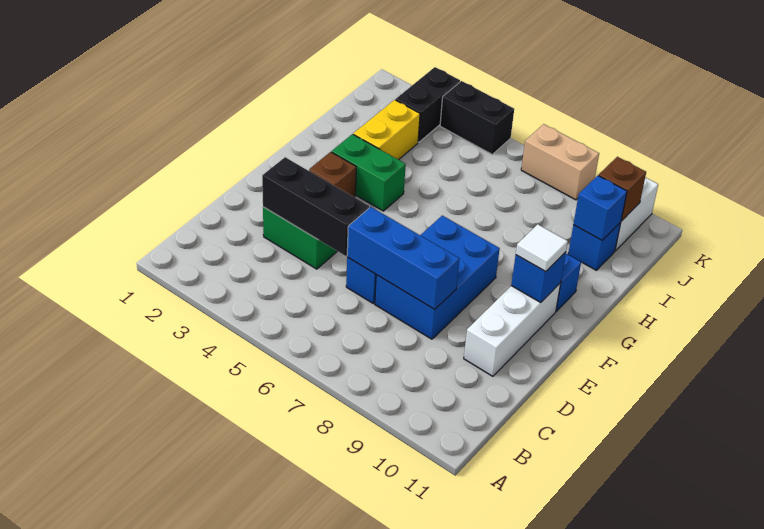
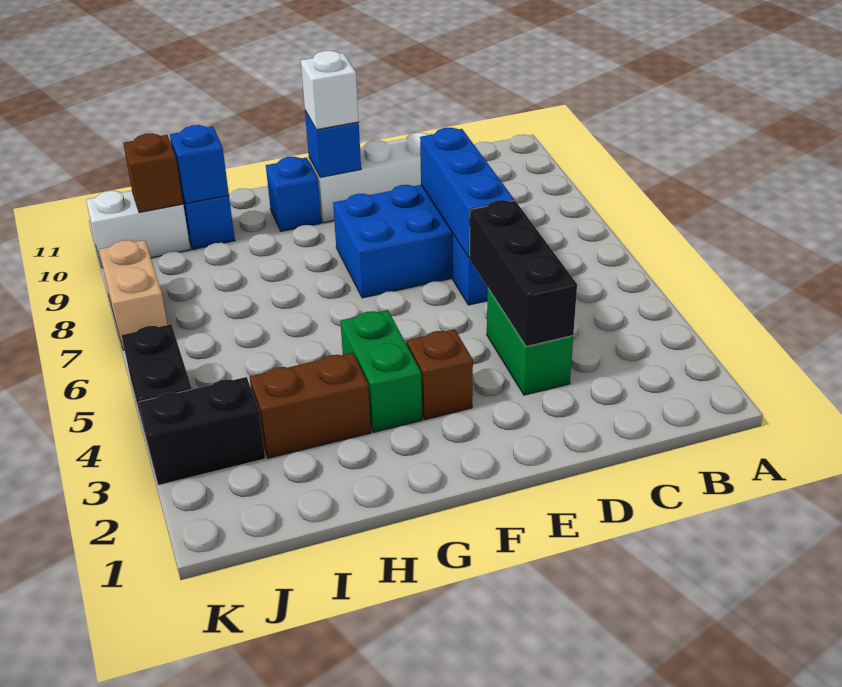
white tile F10 level 3 -> white brick F10 level 3
yellow brick H3:I3 level 1 -> brown brick H3:I3 level 1

